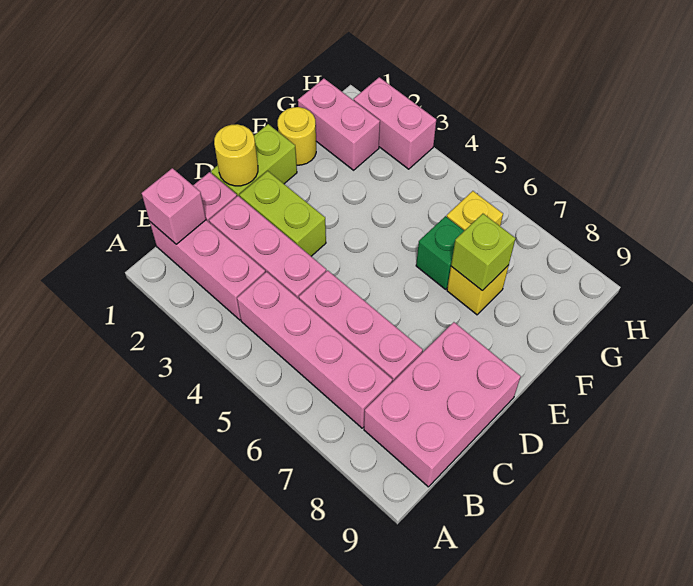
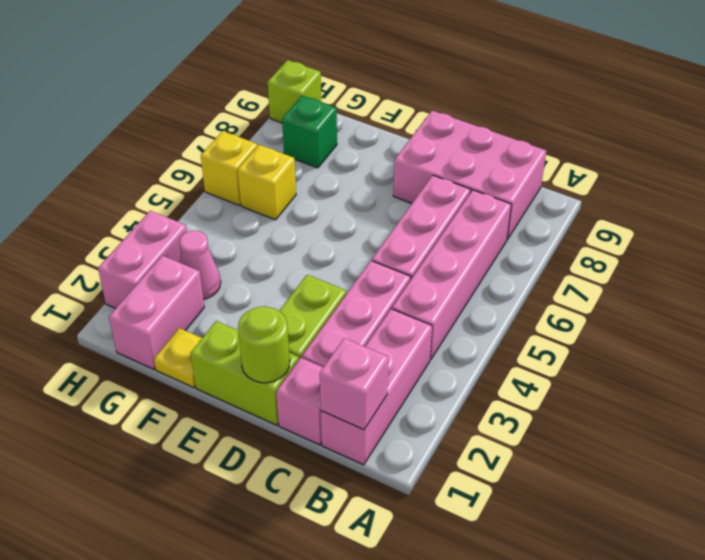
yellow round brick D1 level 2 -> lime round brick D1 level 2
yellow round brick F1 level 1 -> yellow plate F1 level 1
green brick F6 level 1 -> green brick G8 level 1
yellow brick F7 level 1 -> yellow brick H6 level 1
lime brick F7 level 2 -> lime brick H9 level 1
none -> pink cone G3 level 1

